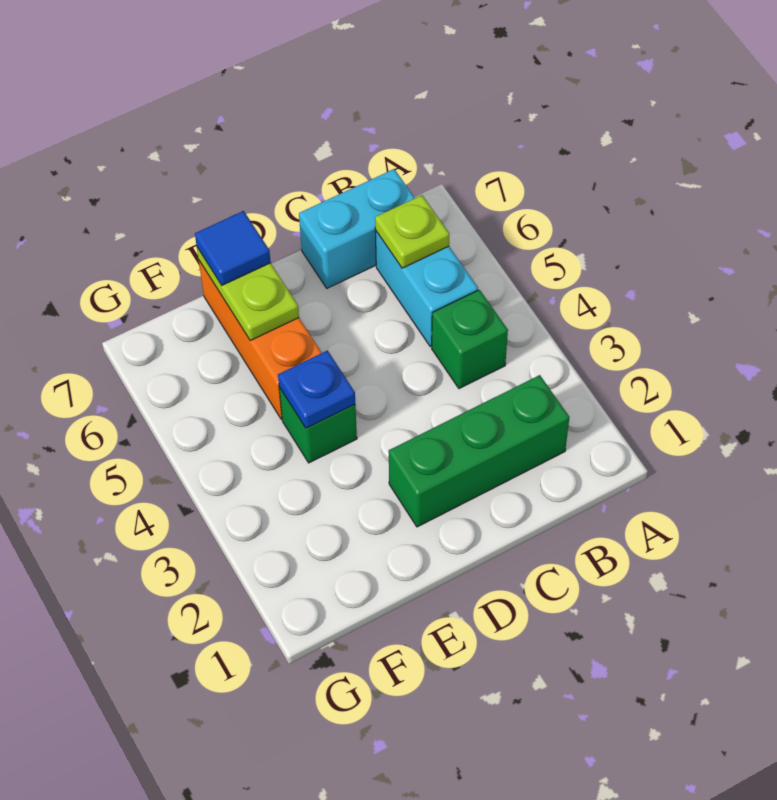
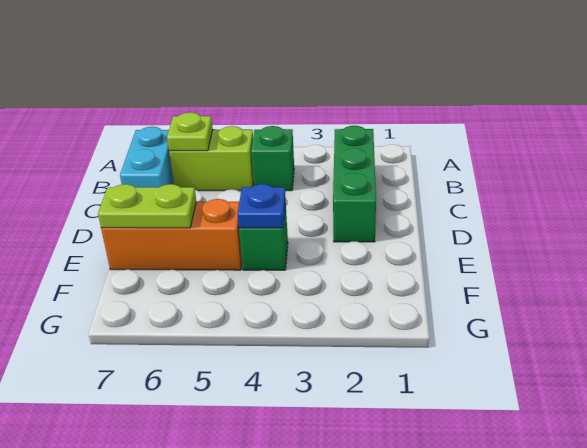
cyan brick B5:B6 level 1 -> lime brick B5:B6 level 1
blue tile E7 level 3 -> none

